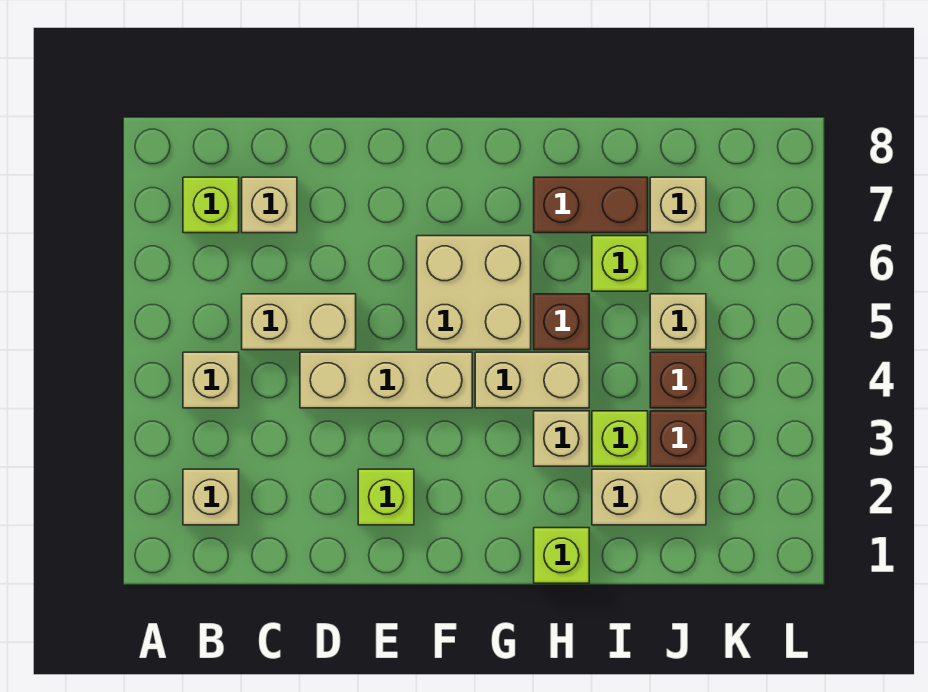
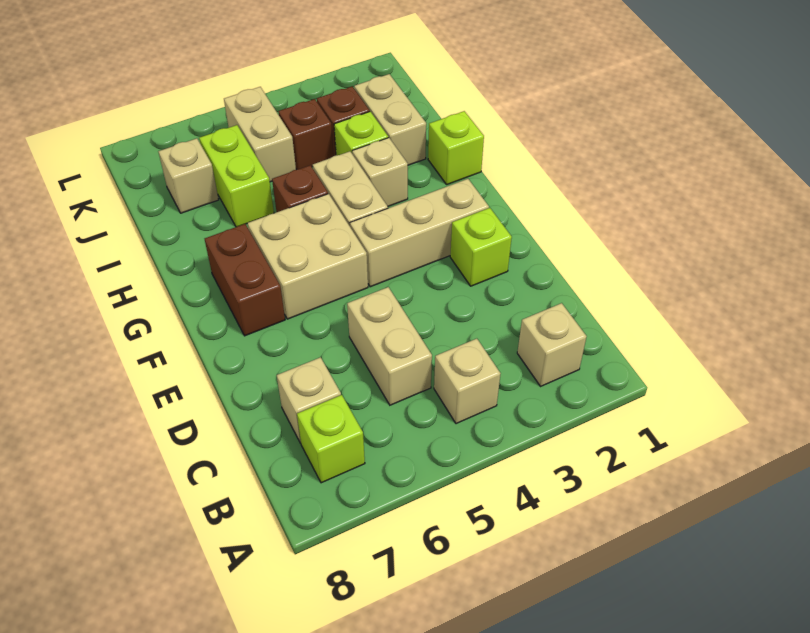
tan brick D4:F4 level 1 -> tan brick F2:F4 level 1
brown brick H7:I7 level 1 -> brown brick F7:G7 level 1
lime brick I6 level 1 -> lime brick I6:J6 level 1
tan brick J5 level 1 -> tan brick J5:K5 level 1

